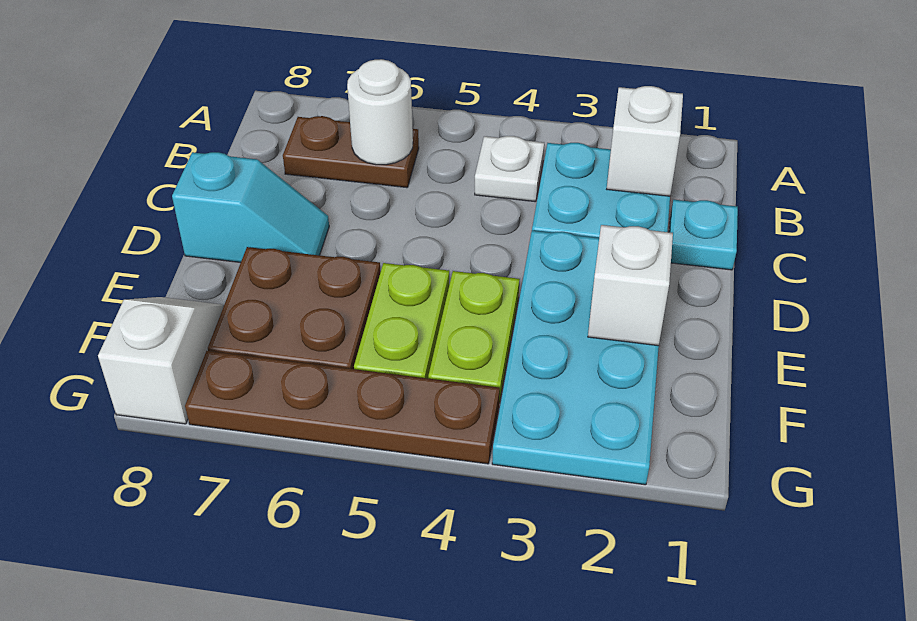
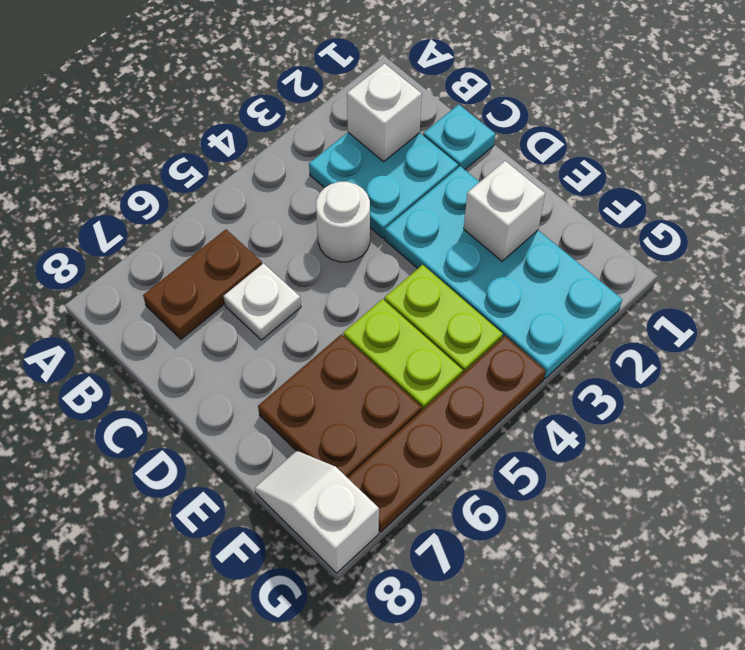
white plate B4 level 1 -> white plate C6 level 1
white round brick B6 level 2 -> white round brick C4 level 1
cyan slope D7:D8 level 1 top 8 -> none

